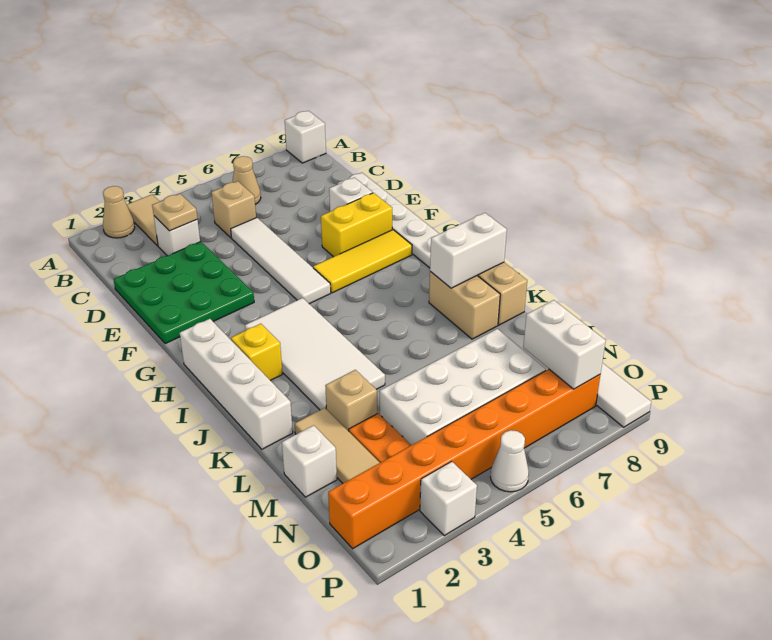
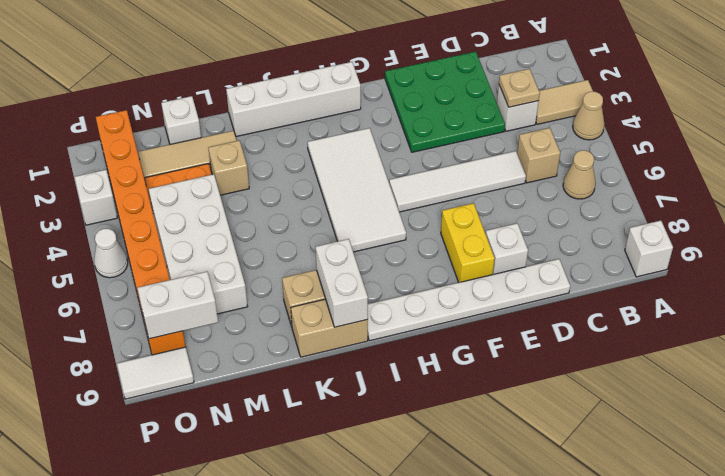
tan cone A2 level 1 -> tan cone A4 level 1
yellow tile G6:G8 level 1 -> none
white tile H3:K4 level 1 -> white tile H3:I6 level 1
yellow brick I2 level 1 -> none

